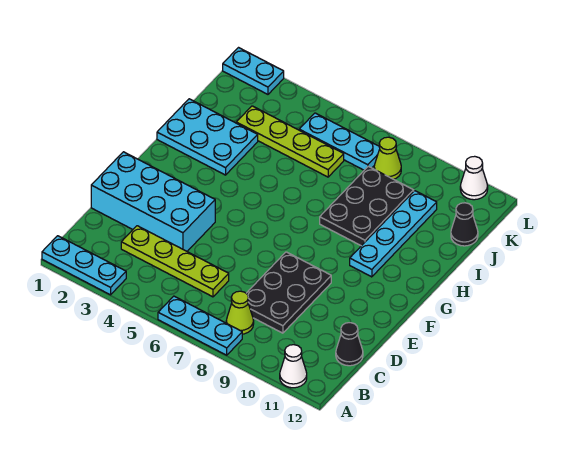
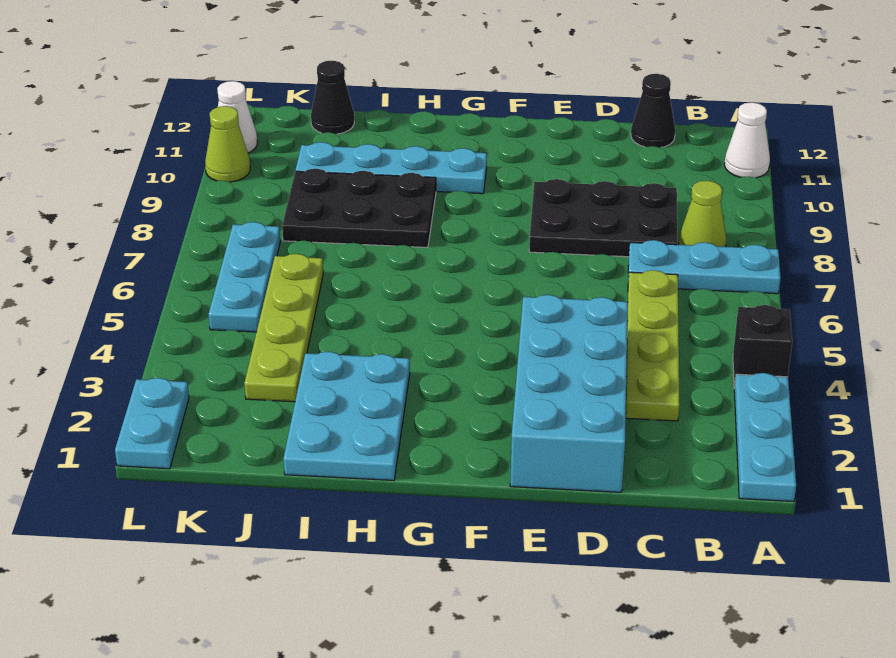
none -> black brick A4 level 1
cyan plate A6:A8 level 1 -> cyan plate A7:C7 level 1
lime cone K8 level 1 -> lime cone L10 level 1

